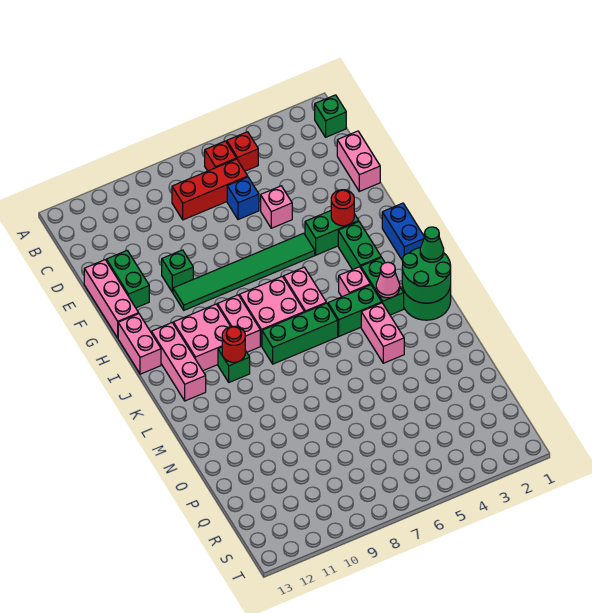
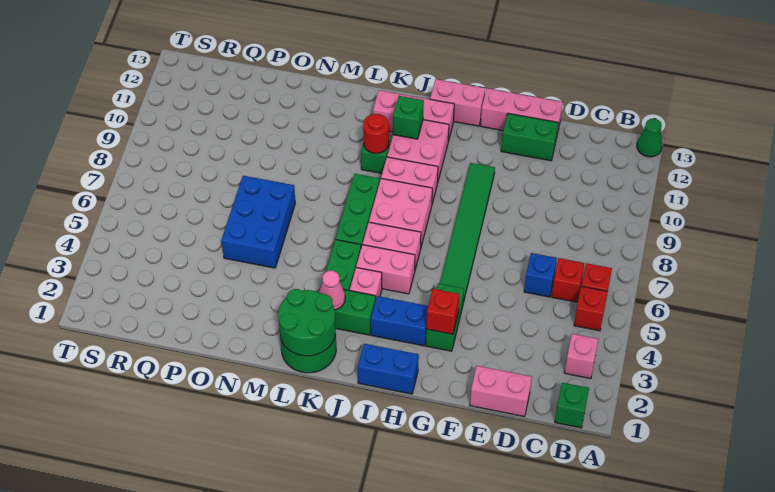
red brick C6:C8 level 1 -> red brick C6 level 1
pink brick E5 level 1 -> pink brick B3 level 1
green brick F10 level 1 -> green brick J11 level 2
red round brick G3 level 2 -> red brick G3 level 2
green brick H3:I3 level 1 -> blue brick H3:I3 level 1
green cone K1 level 3 -> green cone A13 level 1
pink brick L4:M4 level 1 -> pink brick I5:J5 level 1
none -> blue brick N5:O7 level 1

